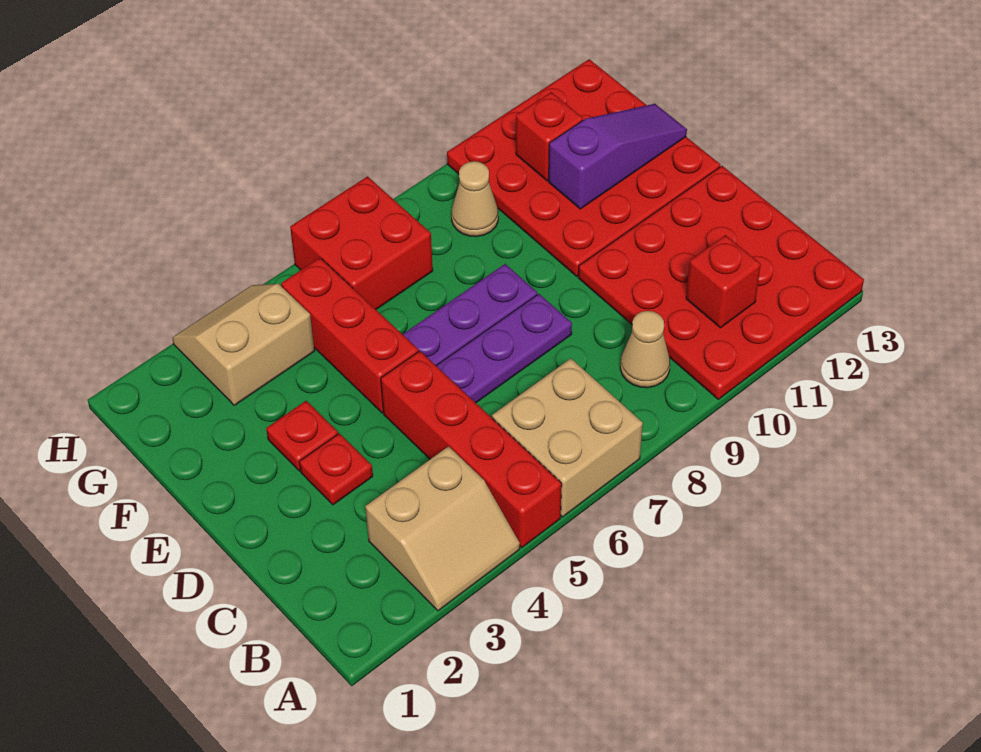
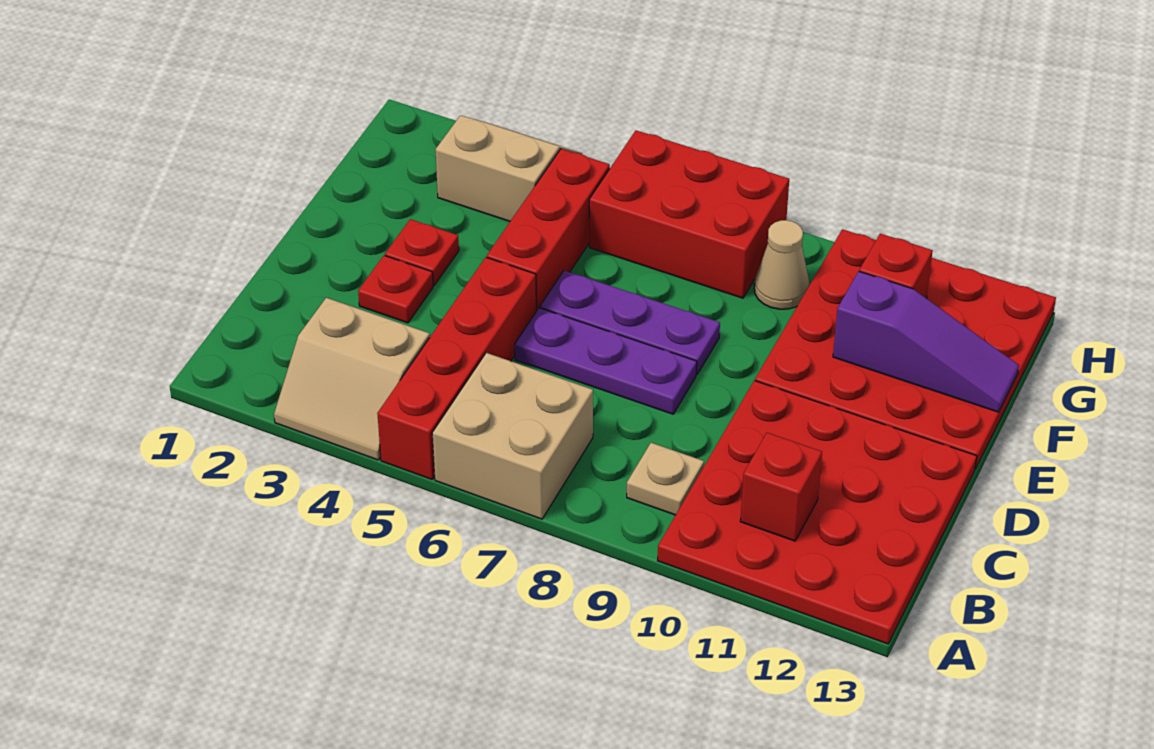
tan cone B9 level 1 -> tan plate B9 level 1
red brick G6:H7 level 1 -> red brick G6:H8 level 1

